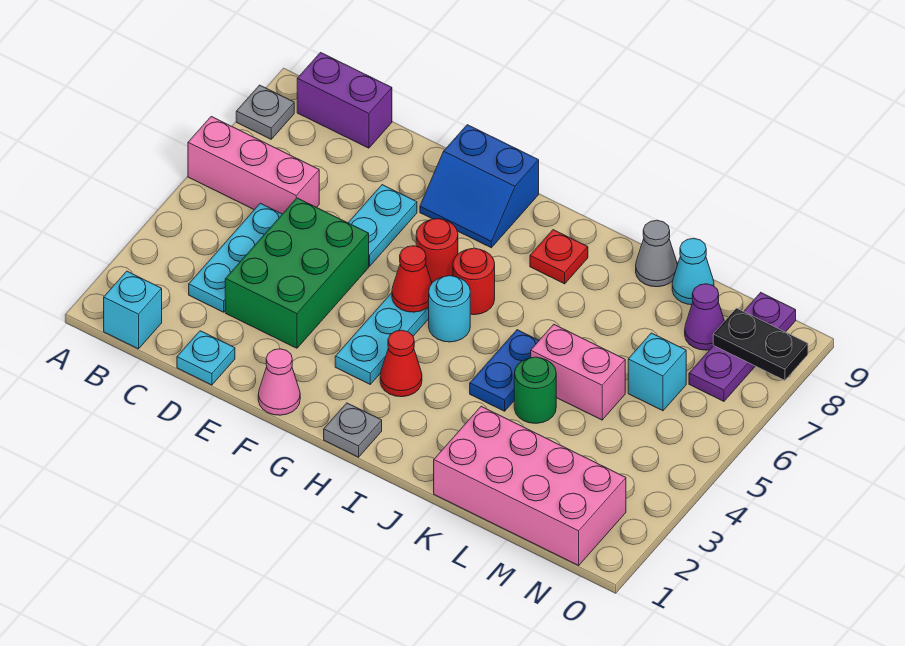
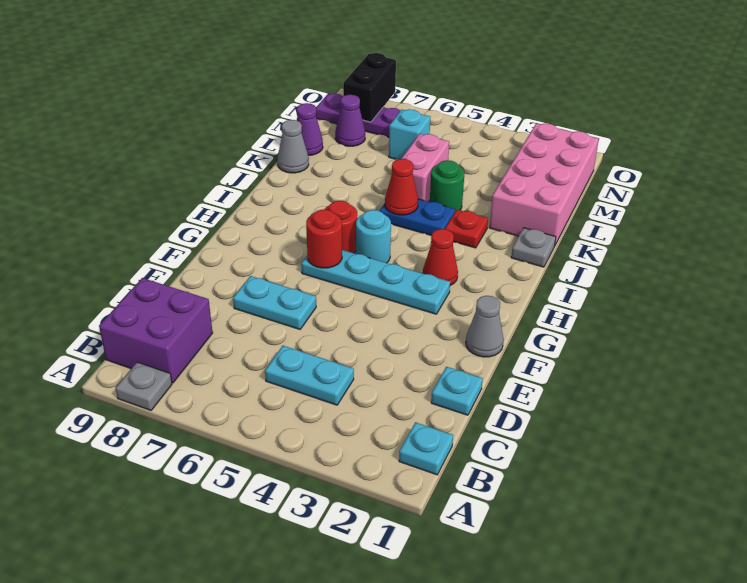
pink brick A6:C6 level 1 -> none
cyan brick B1 level 1 -> cyan plate B1 level 1
purple brick B9:C9 level 1 -> purple brick B8:C9 level 1
cyan plate C3:C5 level 1 -> cyan plate C4:C5 level 1
green brick D3:E5 level 1 -> none
pink cone F1 level 1 -> grey cone F1 level 1
blue slope F8:G9 level 1 top 9 -> none
red cone G5 level 2 -> red cone J5 level 2
grey plate H1 level 1 -> grey plate J1 level 1
red plate I8 level 1 -> red plate J3 level 1
cyan cone L9 level 1 -> purple cone L9 level 1
black plate N8:O8 level 2 -> black brick N8:O8 level 2

